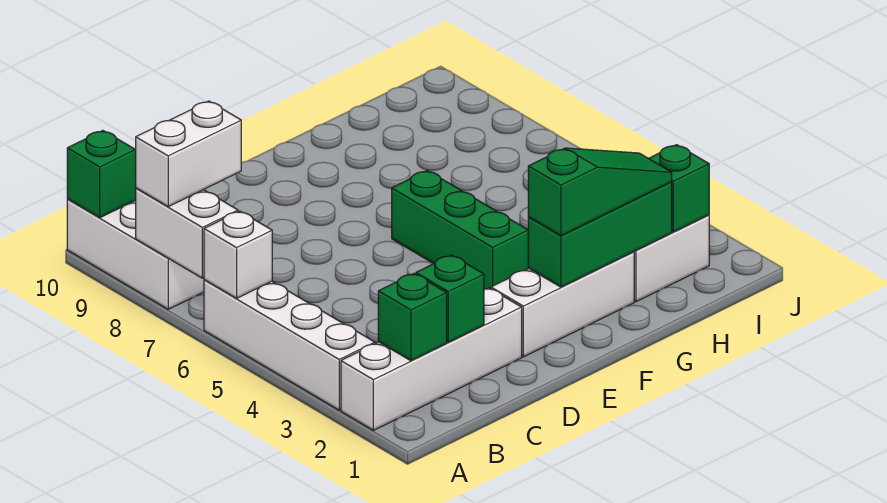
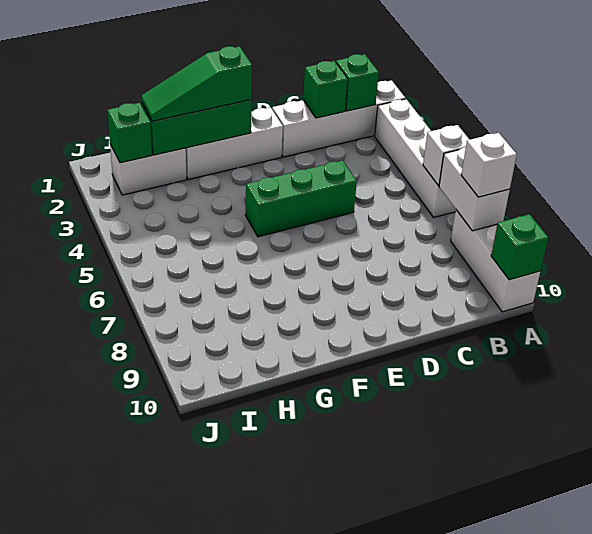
white brick A8:B8 level 3 -> white brick A8 level 3
green brick F4:F6 level 1 -> green brick D5:F5 level 1

